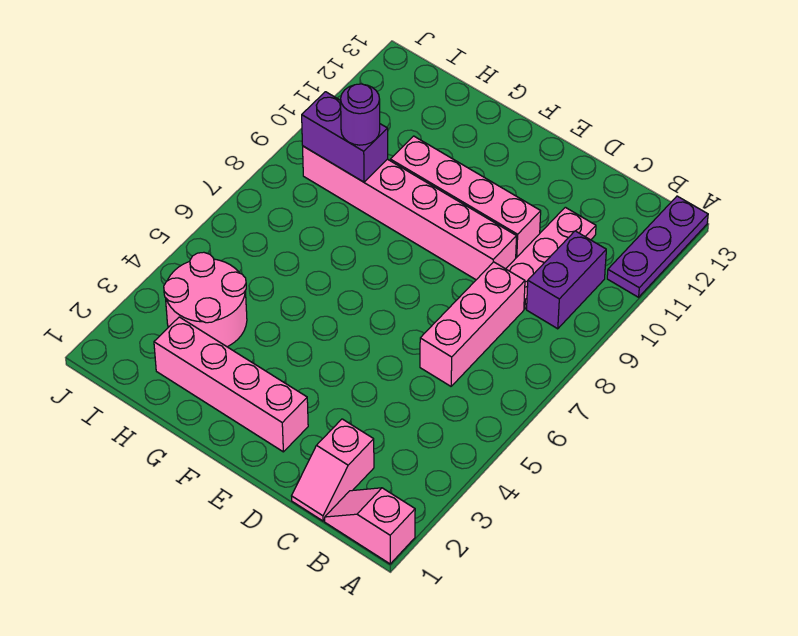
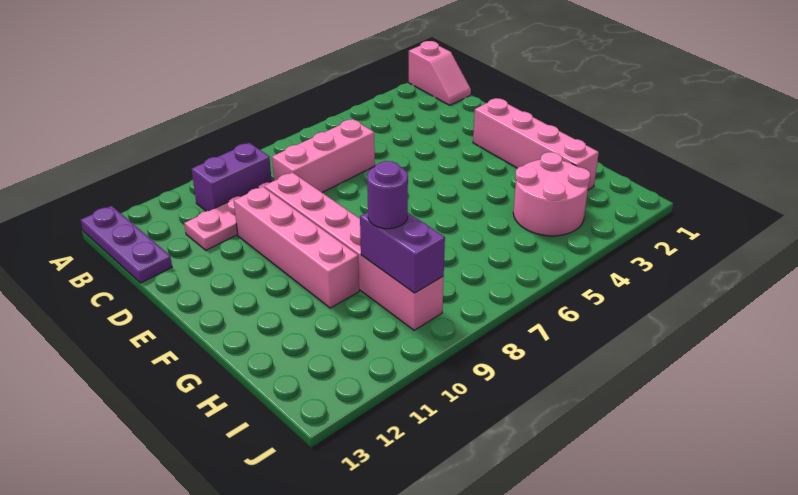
purple plate A11:A13 level 1 -> purple plate A13:C13 level 1
pink slope C1:C2 level 1 top 2 -> none

